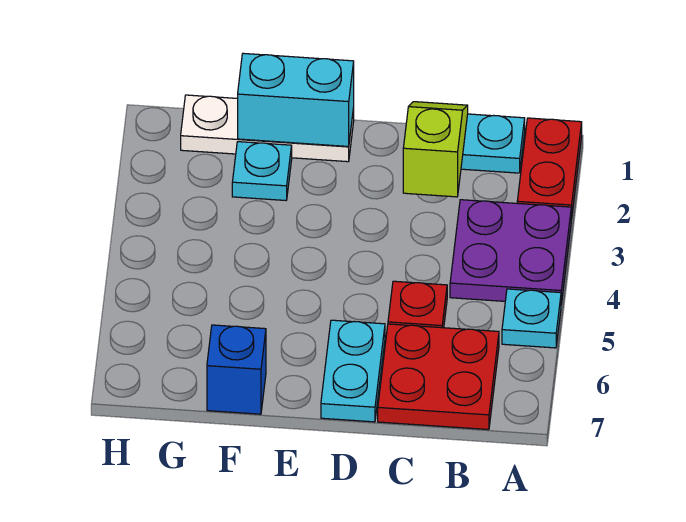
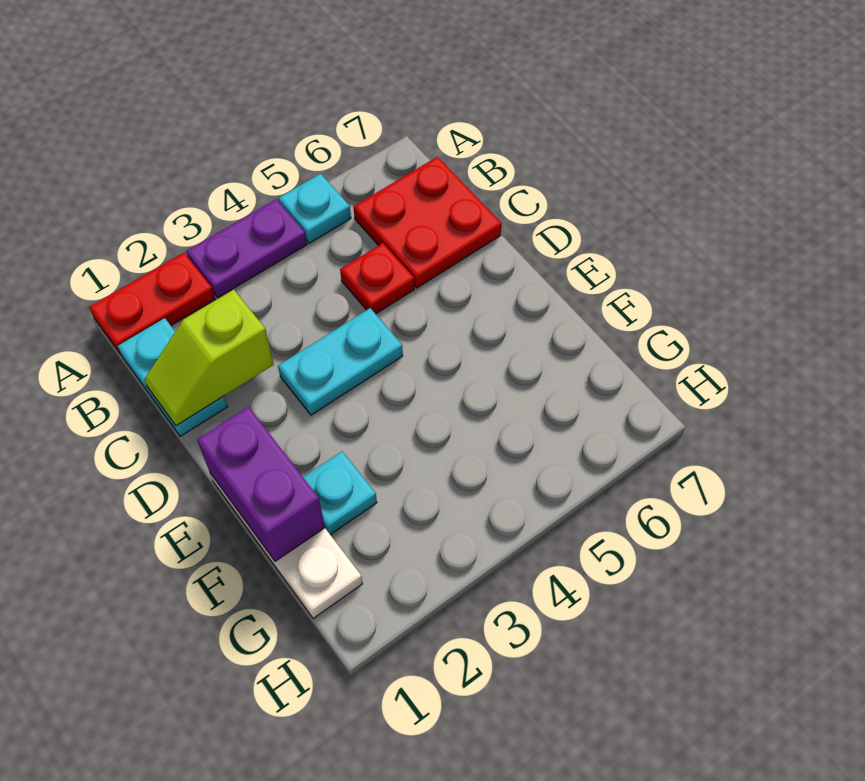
purple plate A3:B4 level 1 -> purple plate A3:A4 level 1
cyan plate D6:D7 level 1 -> cyan plate D3:D4 level 1
cyan brick E1:F1 level 2 -> purple brick E1:F1 level 2
blue brick F7 level 1 -> none

